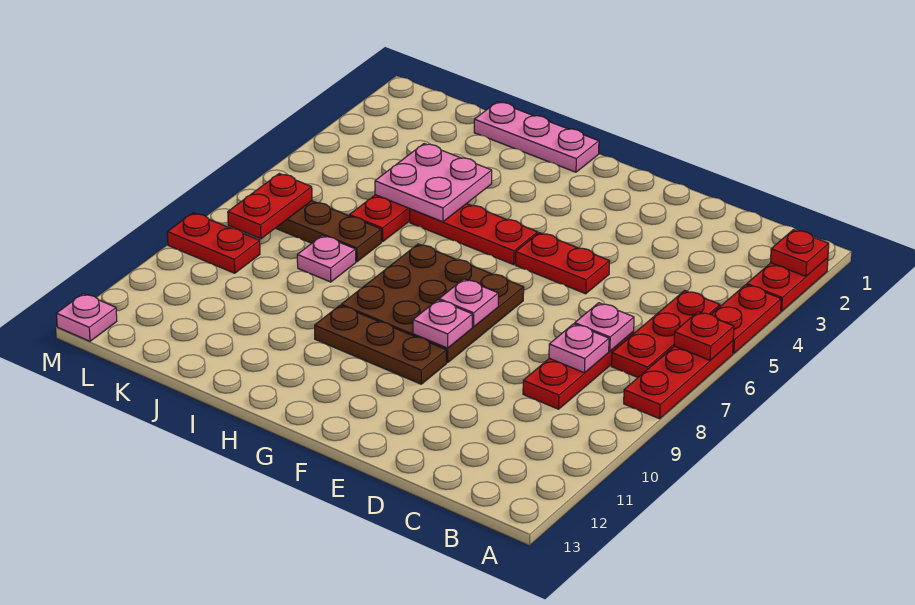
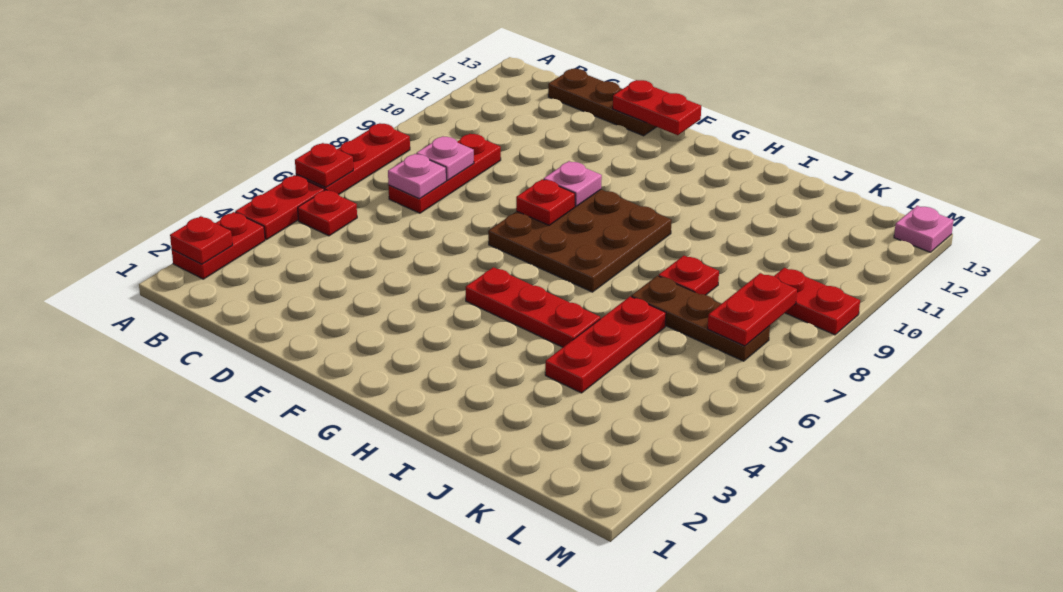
red plate B5:B7 level 1 -> red plate B5 level 1
red plate E5:F5 level 1 -> red plate E13:F13 level 2
pink plate F8 level 2 -> red plate F8 level 2
brown plate F10:H10 level 1 -> brown plate C13:E13 level 1
pink plate H1:J1 level 1 -> none
pink plate I4:J5 level 2 -> none
pink plate J8 level 1 -> red plate J8 level 1

